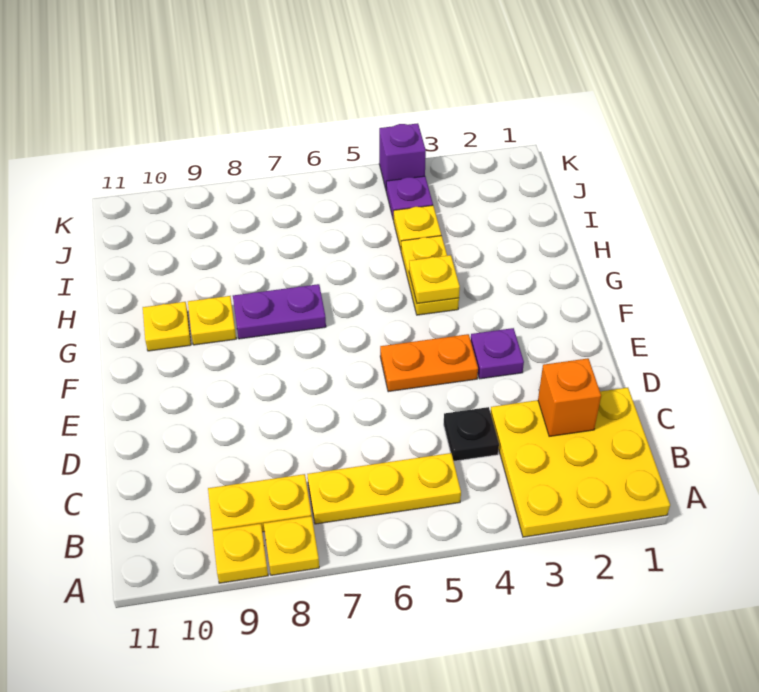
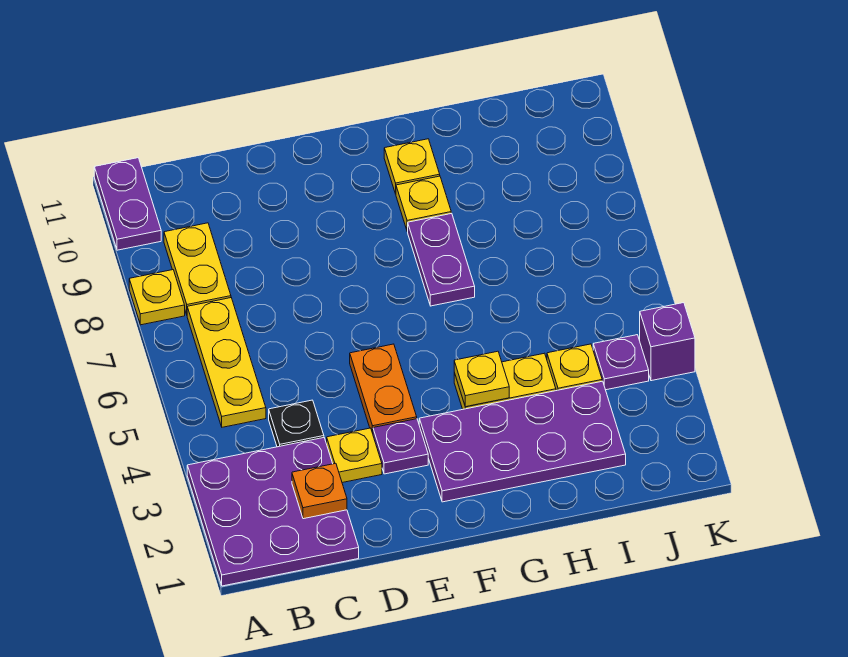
yellow plate A1:C3 level 1 -> purple plate A1:C3 level 1
yellow plate A9 level 1 -> yellow plate D3 level 1
none -> purple plate A10:A11 level 1
orange brick C2 level 2 -> orange plate C2 level 2
none -> purple plate F2:I3 level 1

